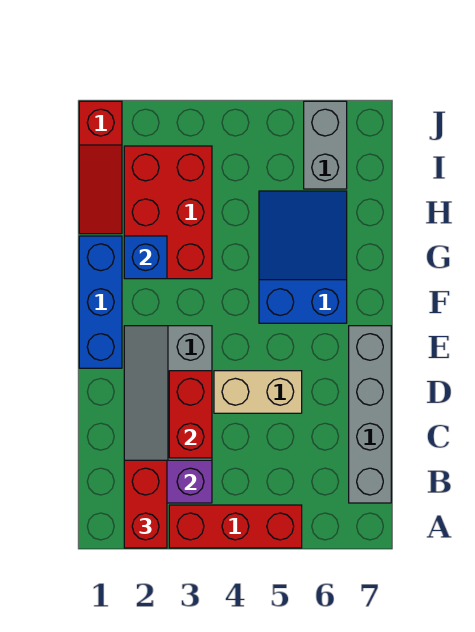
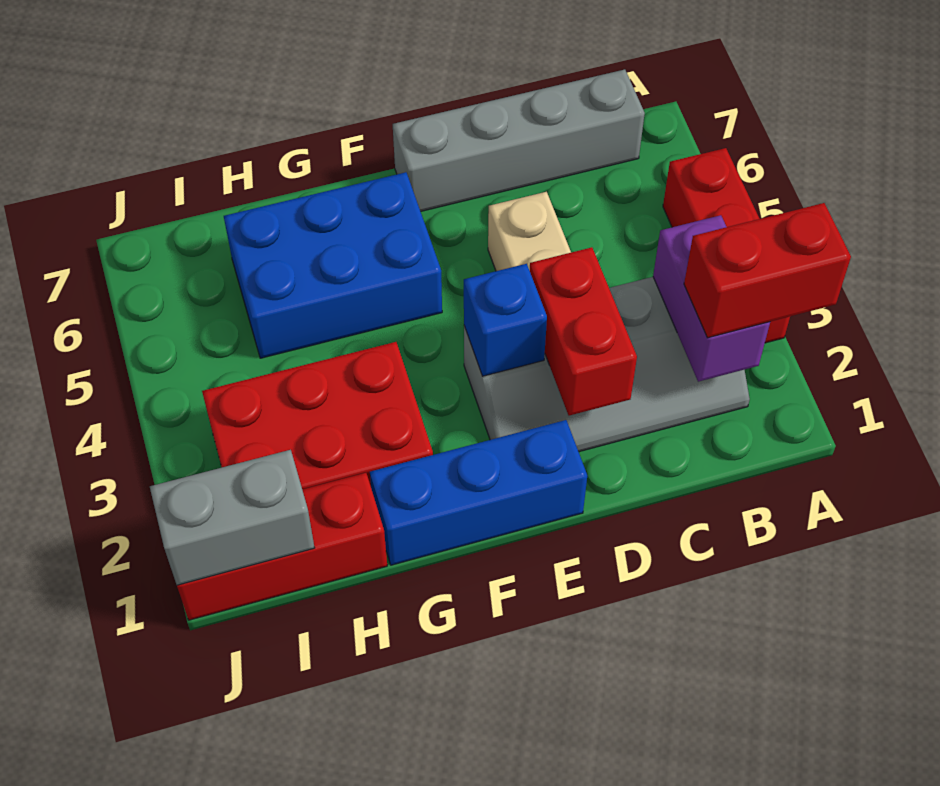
red brick C3:D3 level 2 -> red brick D2:D3 level 2
blue slope F5:H6 level 1 top F -> blue brick F5:H6 level 1
blue brick G2 level 2 -> blue brick E3 level 2
red slope H1:J1 level 1 top J -> red brick H1:J1 level 1
grey brick I6:J6 level 1 -> grey brick I1:J1 level 2

